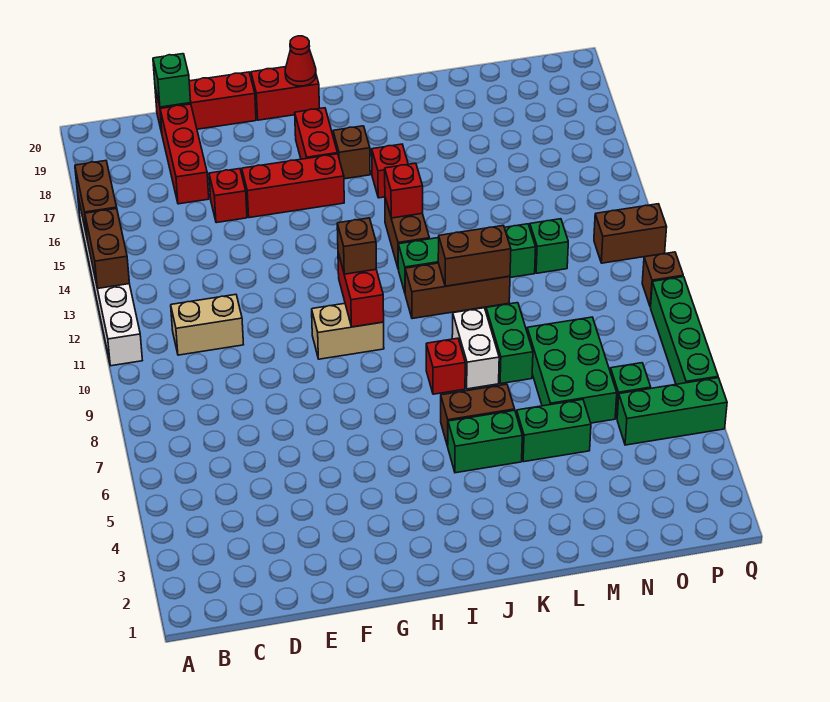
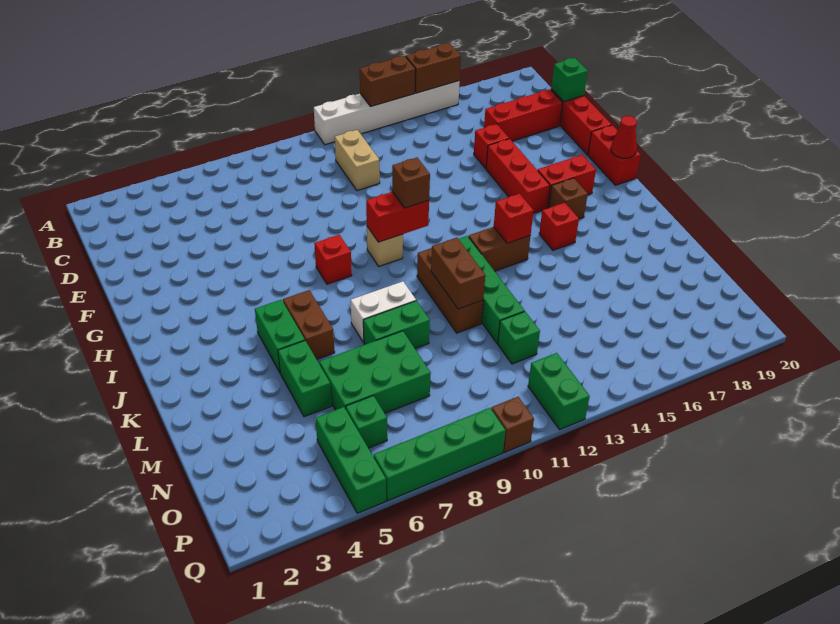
tan brick G10:H10 level 1 -> tan brick H10 level 1
red brick J8 level 1 -> red brick H8 level 1
brown brick P12:Q12 level 1 -> green brick P12:Q12 level 1

